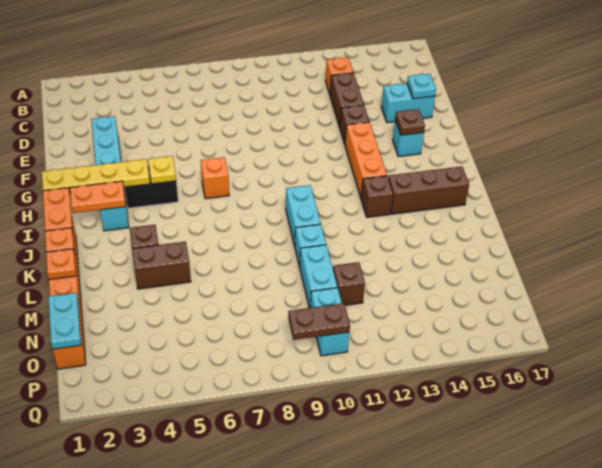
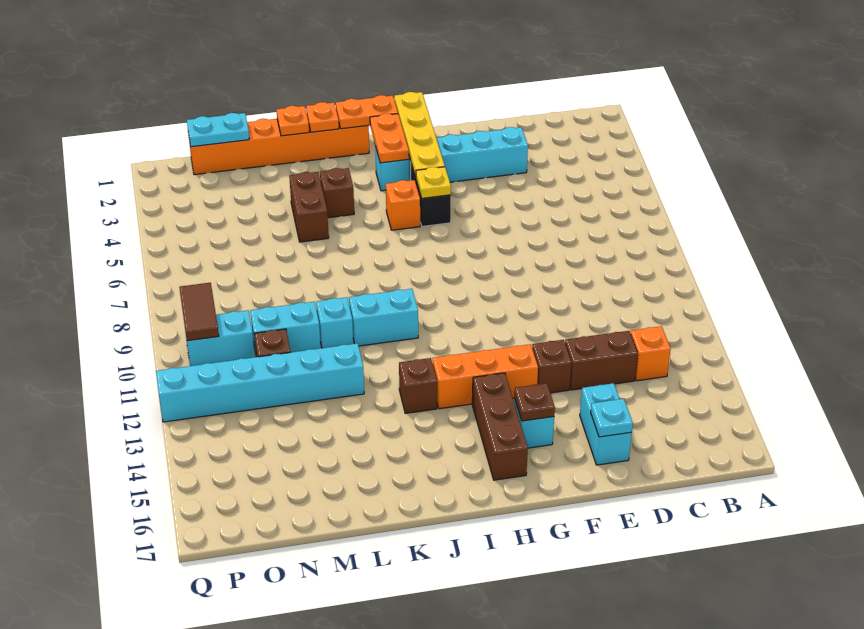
orange brick H7 level 1 -> orange brick I5 level 1
brown brick J14:J16 level 1 -> brown brick H14:H16 level 1
none -> cyan brick L12:Q12 level 1
brown plate P9:P10 level 2 -> brown tile P9:P10 level 2

